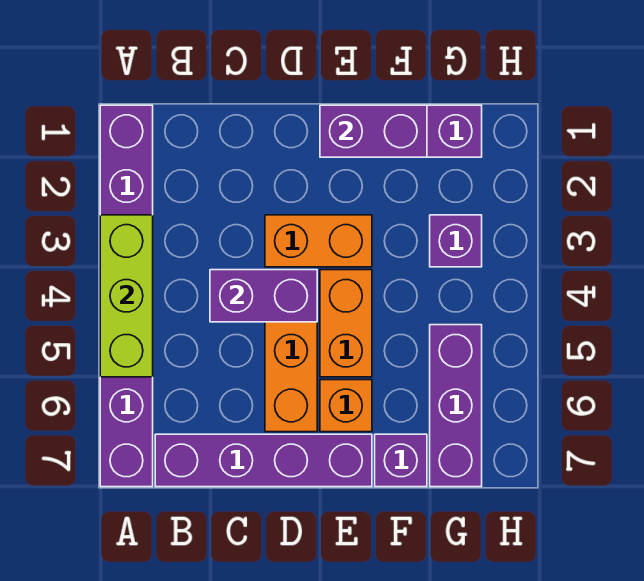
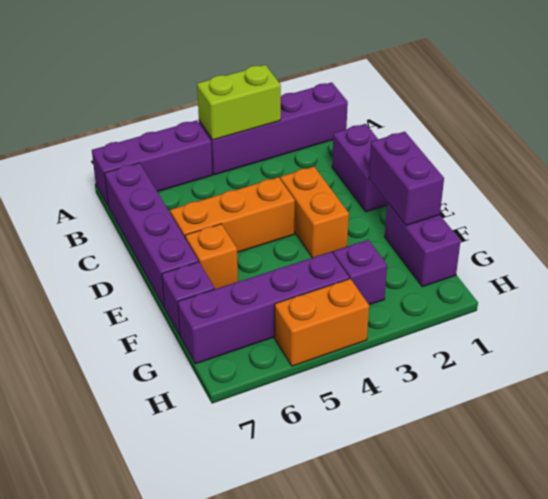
lime brick A3:A5 level 2 -> lime brick A3:A4 level 2
purple brick C4:D4 level 2 -> purple brick C1:D1 level 1
orange brick E4:E5 level 1 -> orange brick H4:H5 level 1
purple brick G5:G7 level 1 -> purple brick G4:G7 level 1

